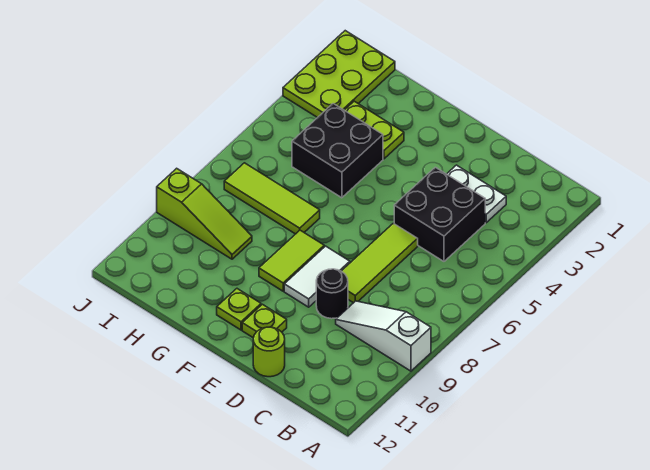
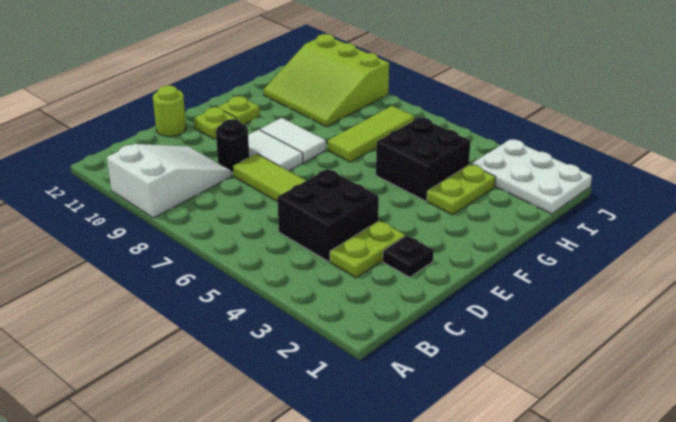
white slope A9:C9 level 1 top A -> white slope A9:C10 level 1 top A
white plate C3:D3 level 1 -> lime plate C3:D3 level 1
none -> black plate D2 level 1
lime tile F8:F9 level 1 -> white tile F8:F9 level 1
lime slope H9:J9 level 1 top J -> lime slope H9:J11 level 1 top J
lime plate I1:J3 level 1 -> white plate I1:J3 level 1

